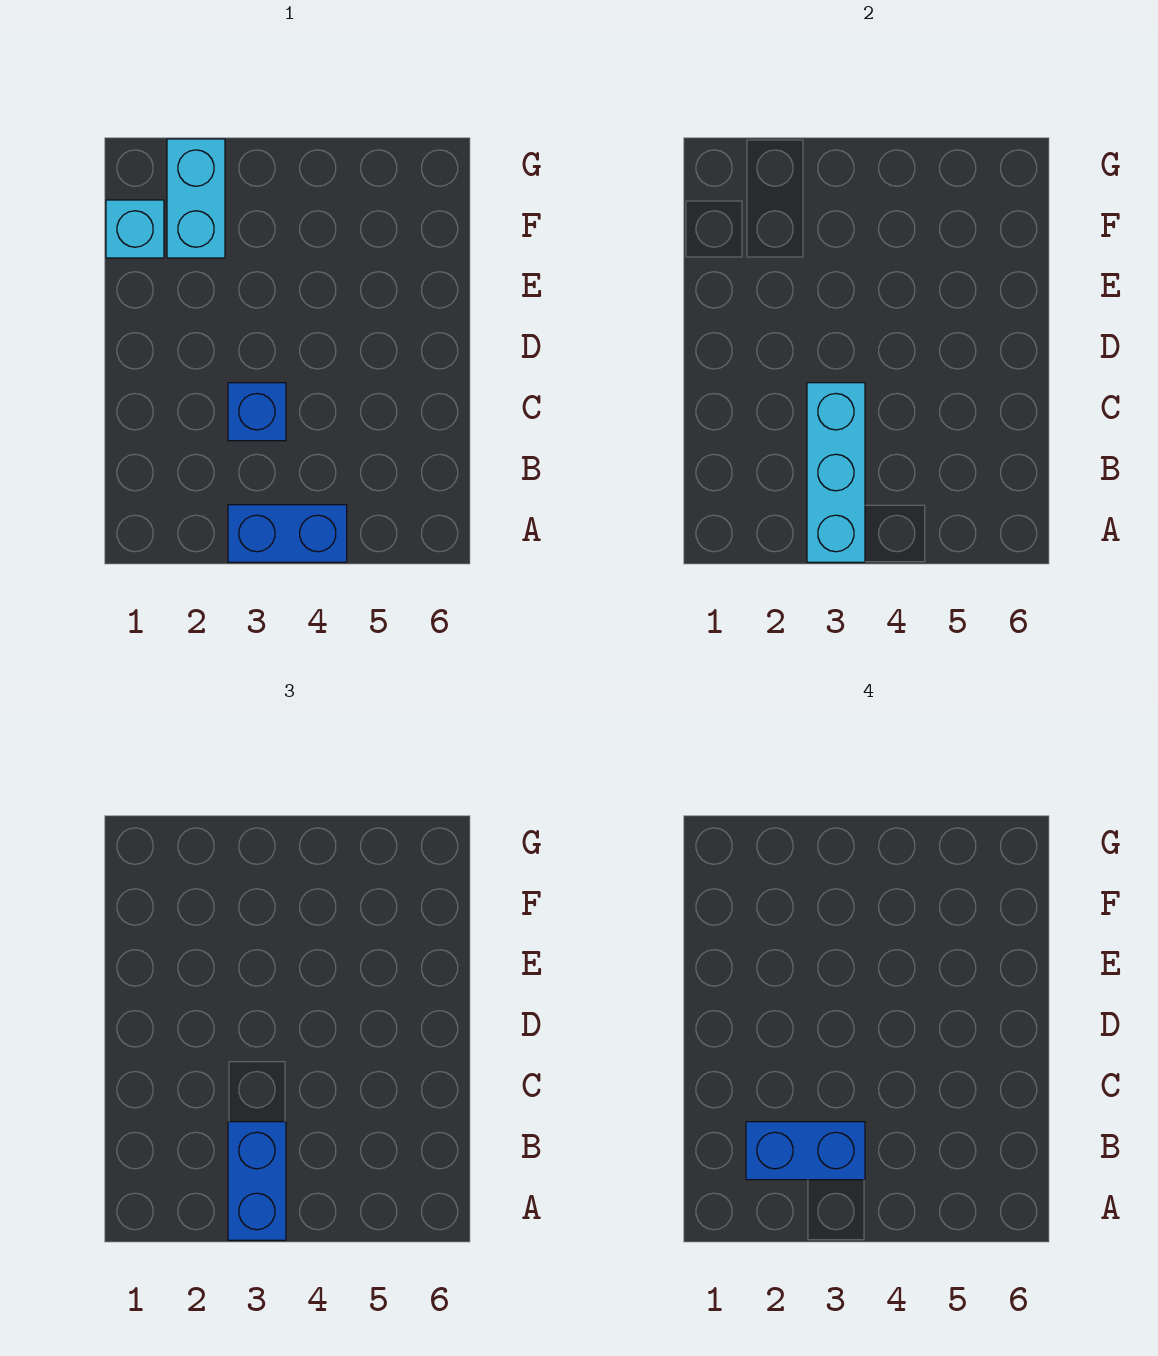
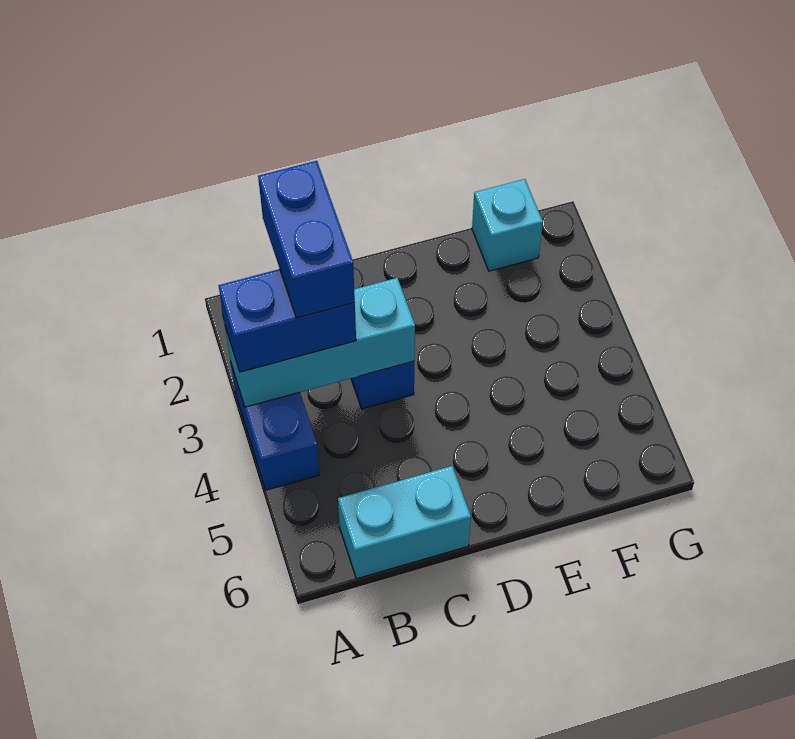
cyan brick F2:G2 level 1 -> cyan brick B6:C6 level 1

